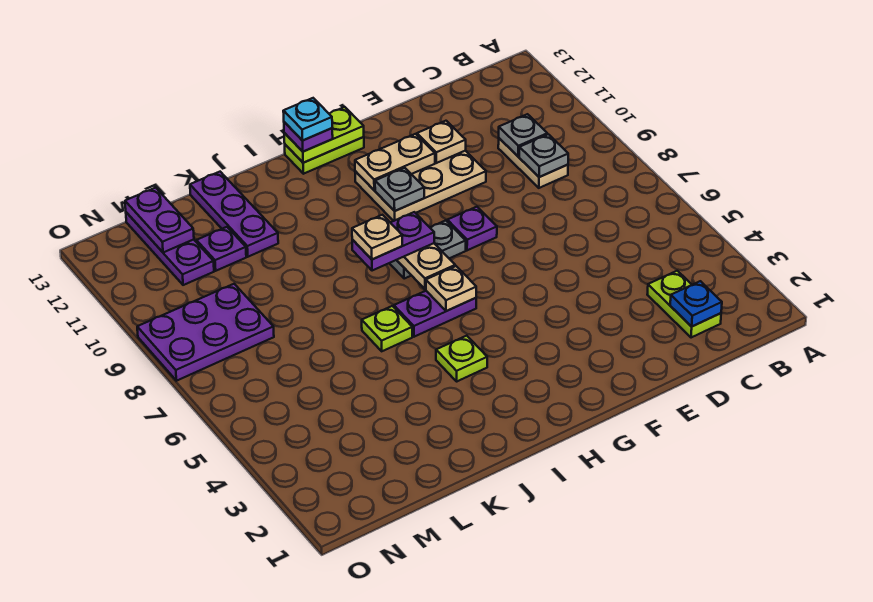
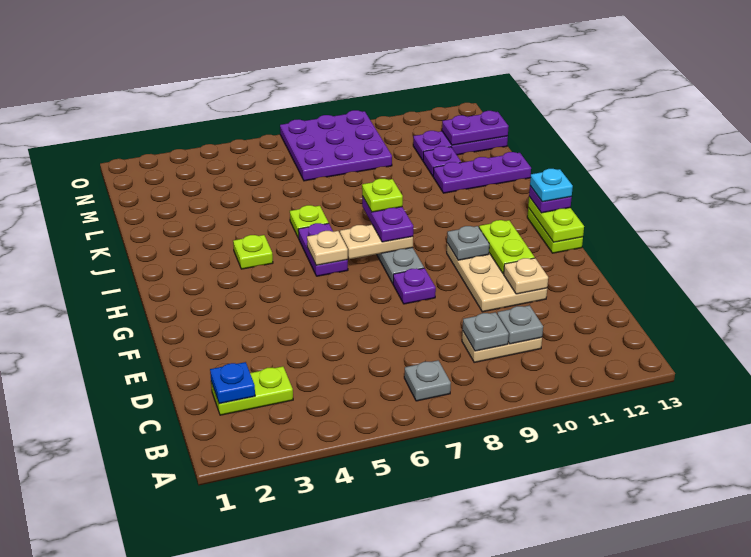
none -> grey plate B7 level 1
tan plate F11:G11 level 2 -> lime plate F11:G11 level 2
tan plate I8 level 4 -> lime plate I8 level 4
purple plate M8:O9 level 1 -> purple plate M7:O9 level 1

